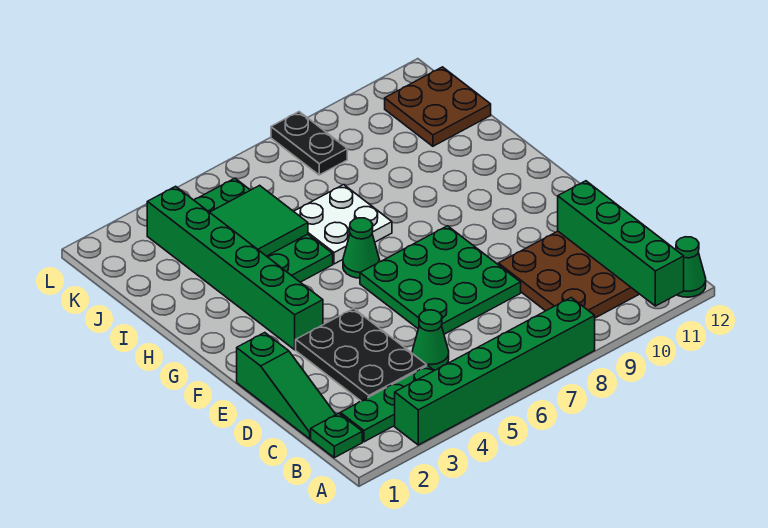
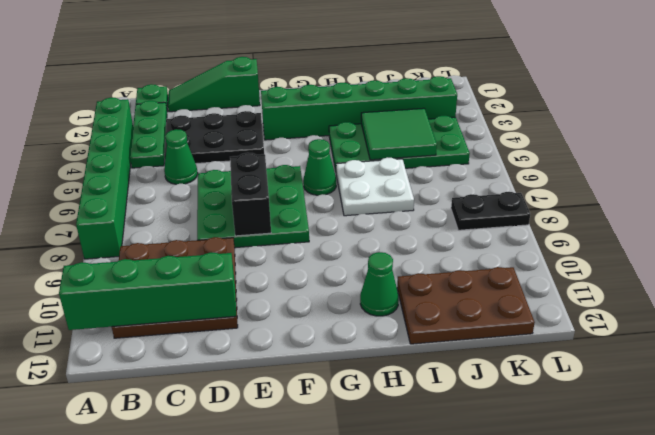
green cone A12 level 1 -> green cone H11 level 1
none -> black brick E7:E8 level 2
brown plate J11:K12 level 1 -> brown plate I11:K12 level 1

